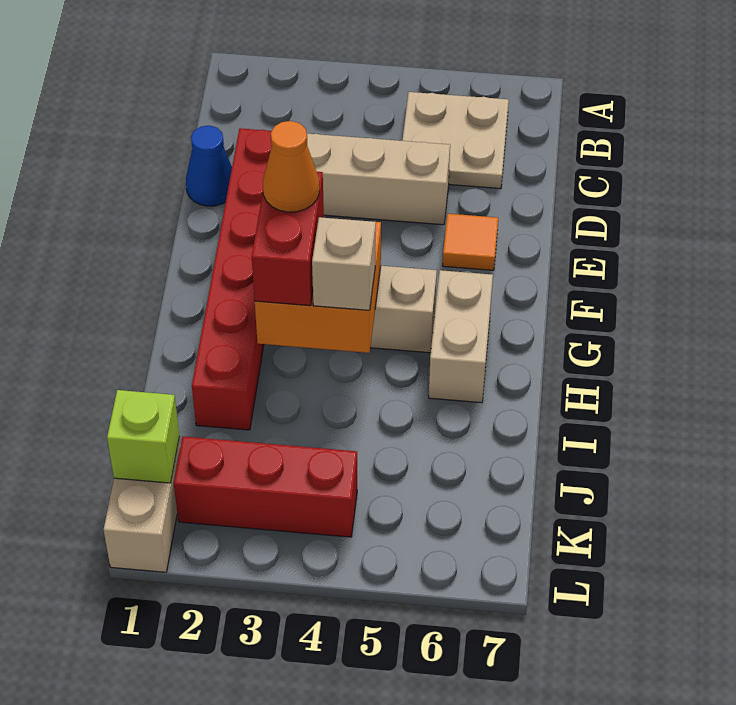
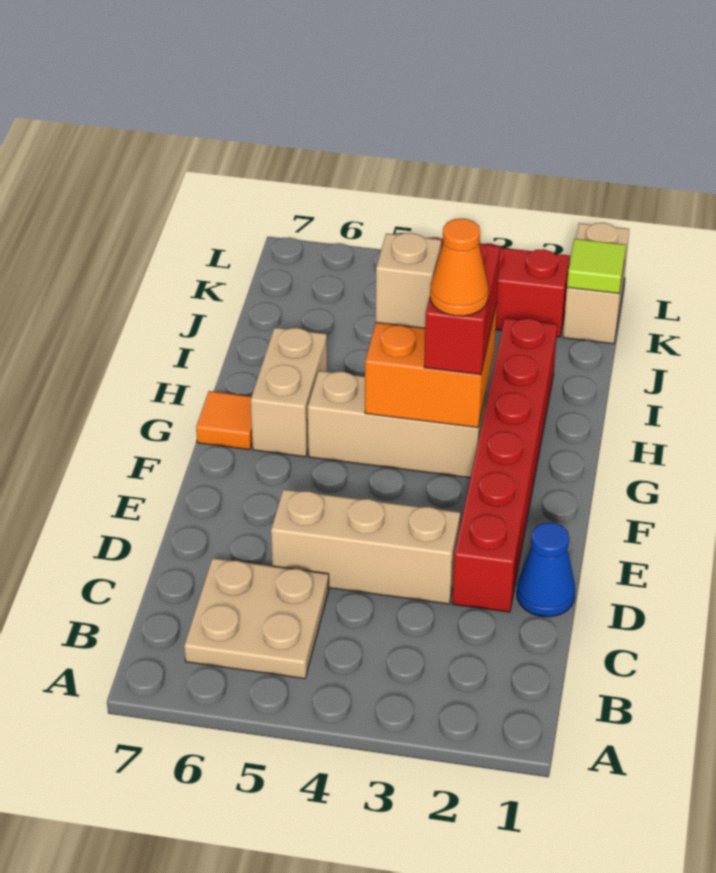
orange tile E6 level 1 -> orange tile G7 level 1
lime brick K1 level 2 -> lime tile K1 level 2

